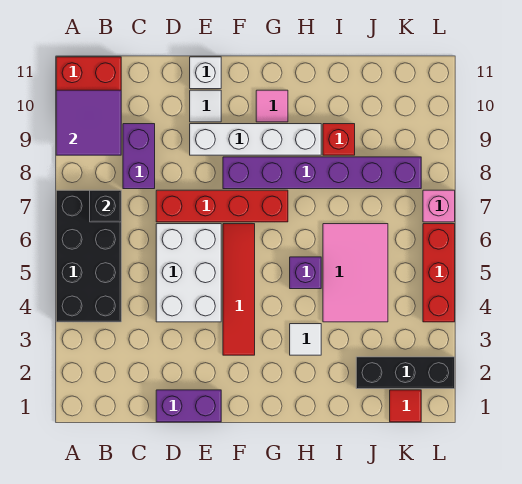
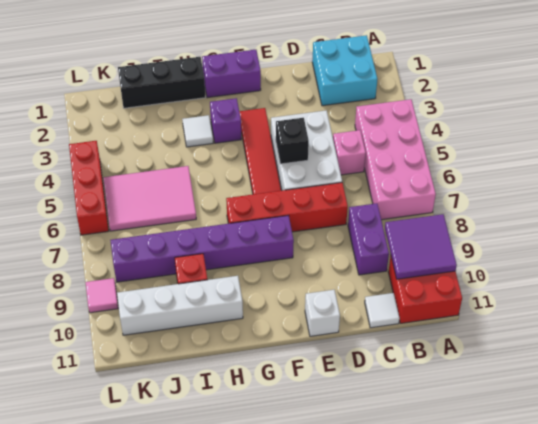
black brick A4:B7 level 1 -> pink brick A4:B7 level 1
none -> cyan brick B1:C2 level 1
black brick B7 level 2 -> black brick E5 level 2
purple brick D1:E1 level 1 -> purple brick F1:G1 level 1
white brick E9:H9 level 1 -> white brick H10:K10 level 1
white tile E10 level 1 -> white tile C11 level 1
pink tile G10 level 1 -> pink tile L9 level 1
purple brick H5 level 1 -> purple brick G3 level 1
pink tile I4:J6 level 1 -> pink tile I5:K6 level 1
black brick J2:L2 level 1 -> black brick H1:J1 level 1
red tile K1 level 1 -> none
pink brick L7 level 1 -> pink brick C5 level 1

